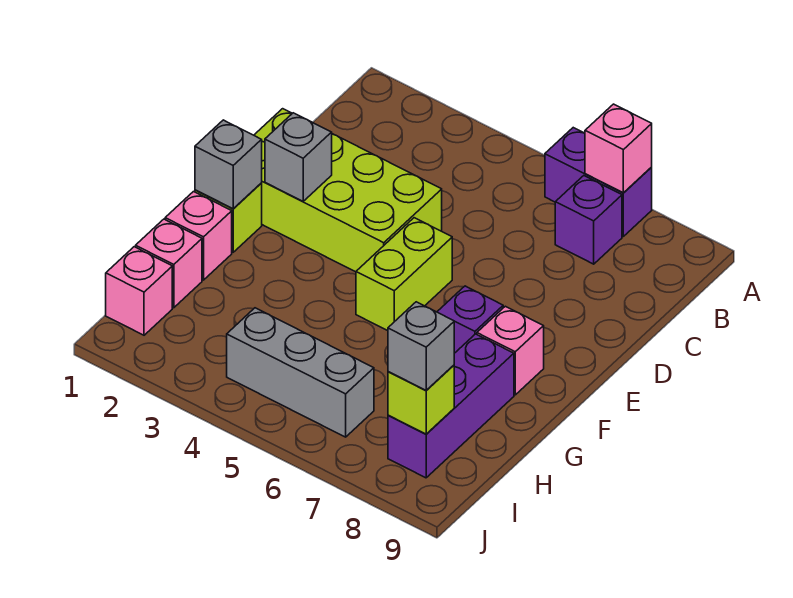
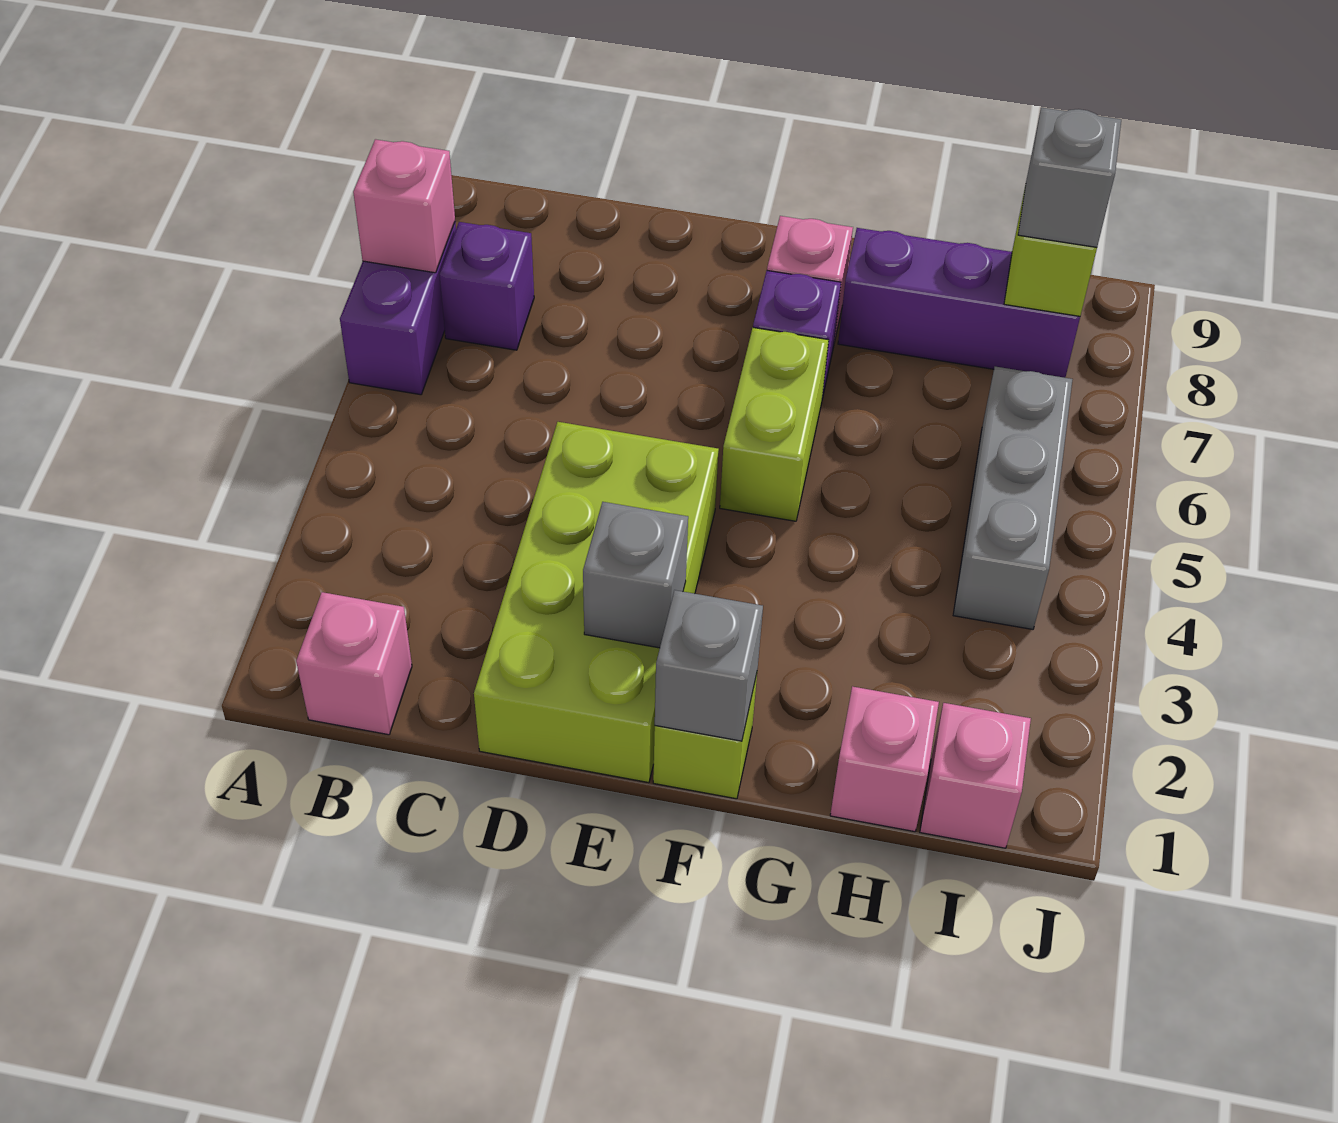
lime brick E5:F5 level 1 -> lime brick F5:F6 level 1
pink brick G1 level 1 -> pink brick B1 level 1

